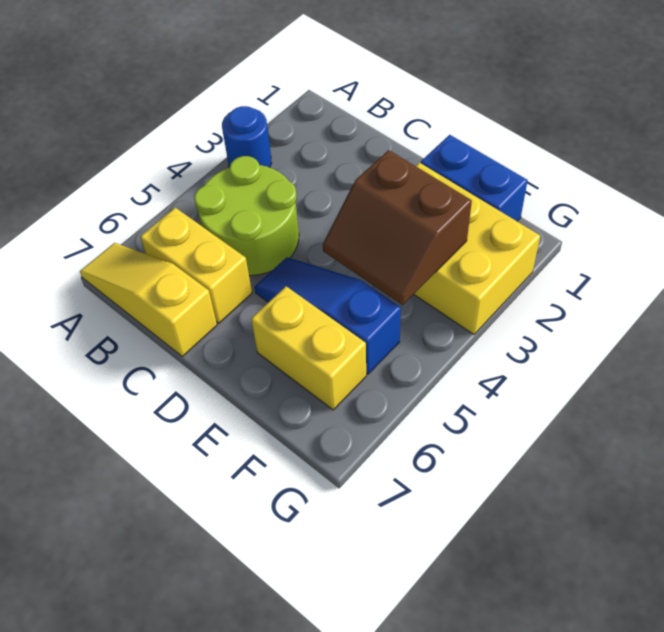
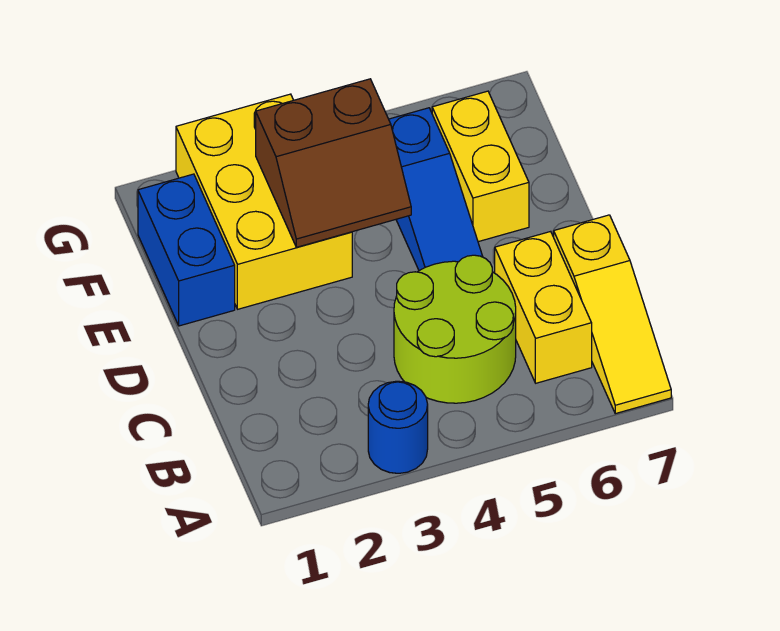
brown slope E3:F4 level 2 top 3 -> brown slope E3:F4 level 2 top F

